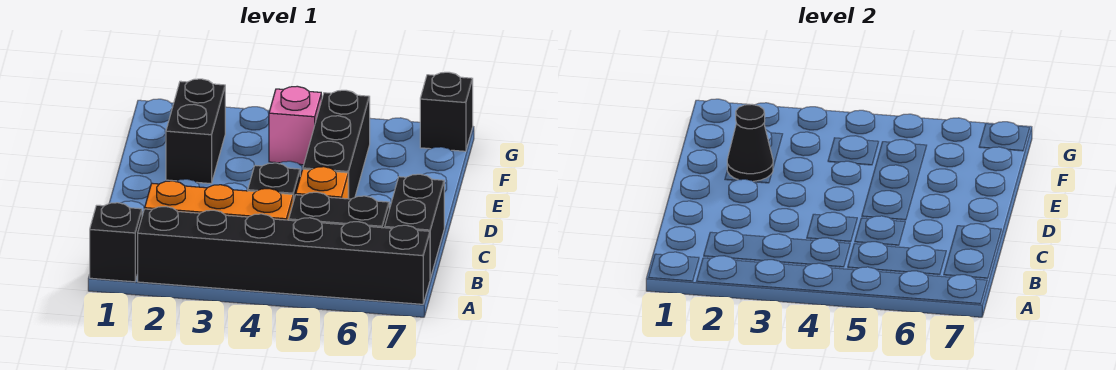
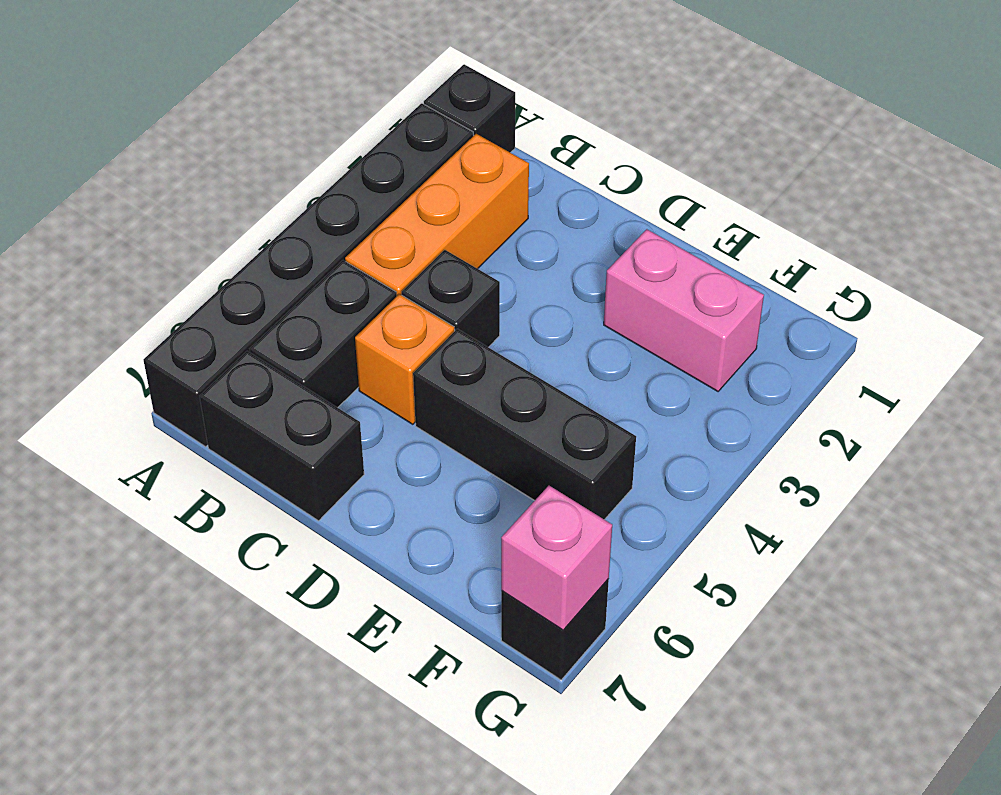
black brick E2:F2 level 1 -> pink brick E2:F2 level 1
black cone E2 level 2 -> none
pink brick F4 level 1 -> pink brick G7 level 2

